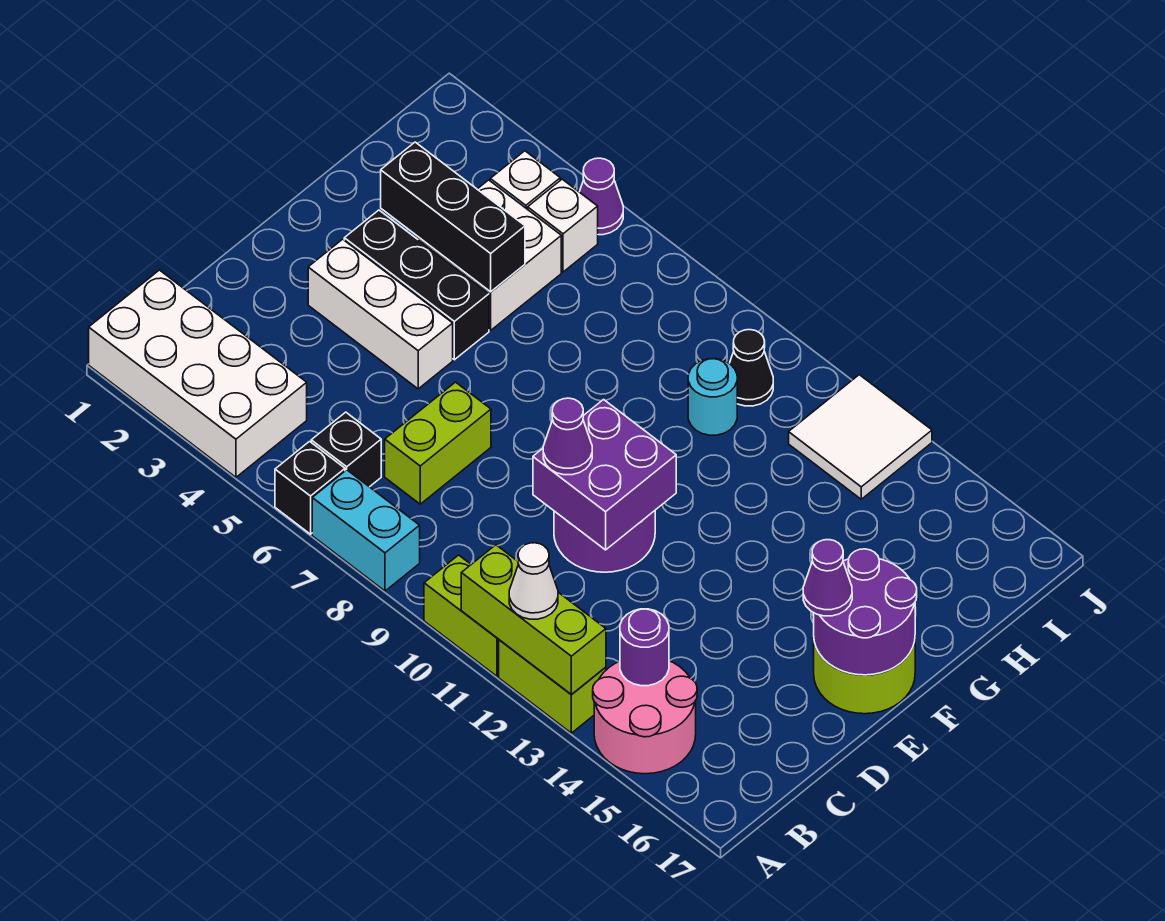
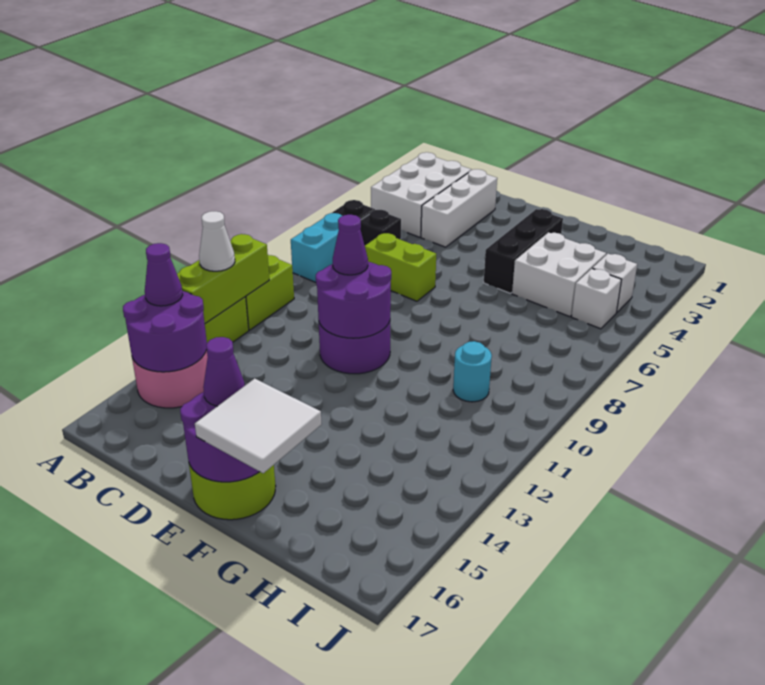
white brick A1:B4 level 1 -> white brick A2:B4 level 1
purple round brick B14 level 2 -> purple round brick A14:B15 level 2
purple brick D10:E11 level 2 -> purple round brick D10:E11 level 2
white brick E3:E5 level 1 -> white brick C2:C4 level 1
black brick G3:G5 level 2 -> none
black cone I10 level 1 -> none
white tile I12:J13 level 1 -> white tile F16:G17 level 3
purple cone J5 level 1 -> purple cone A14 level 3

